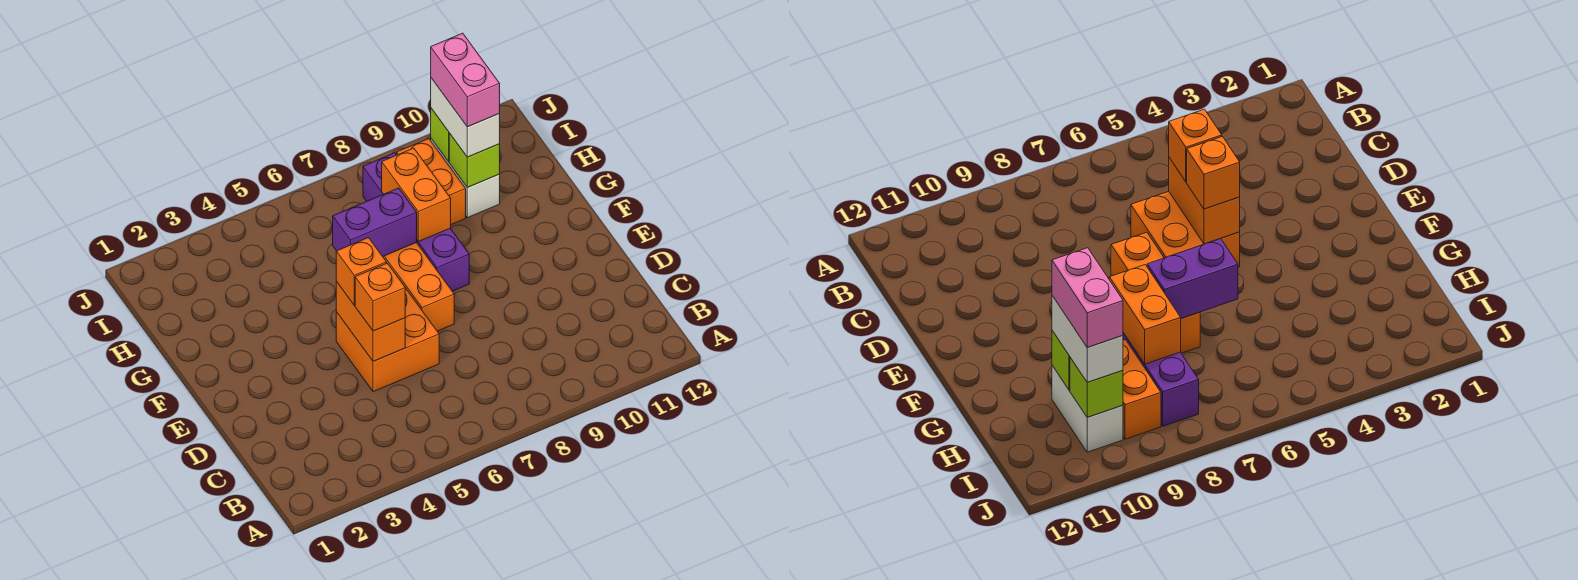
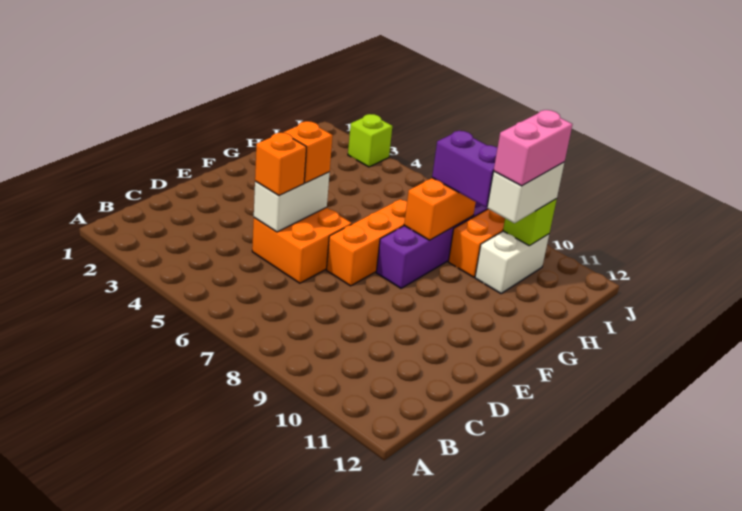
orange brick D5:E5 level 2 -> white brick D5:E5 level 2
purple brick G6:G7 level 2 -> purple brick H8:H9 level 3
lime brick H10 level 2 -> lime brick J3 level 1

